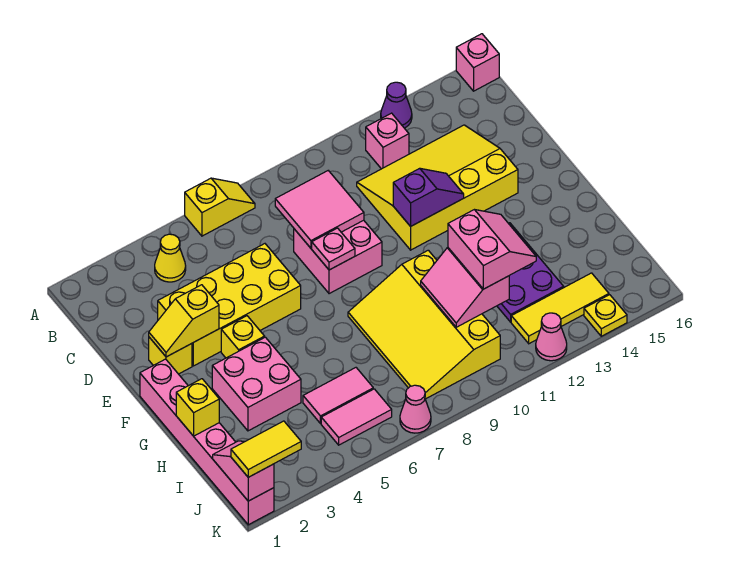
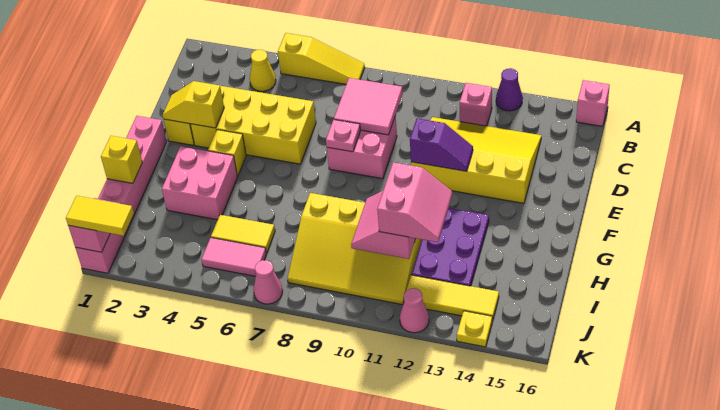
yellow slope A6:A7 level 1 top 6 -> yellow slope A5:A7 level 1 top 5
yellow slope G8:J10 level 1 top 10 -> yellow slope H8:J11 level 1 top H
pink tile I5:I6 level 1 -> yellow tile I5:I6 level 1

